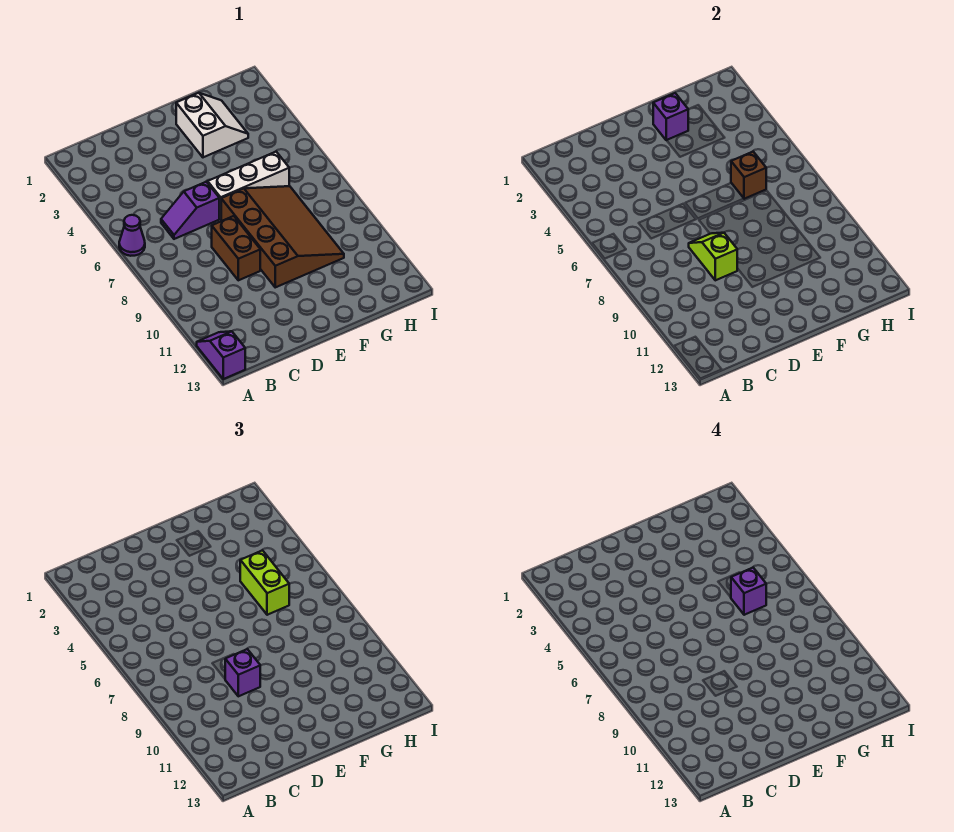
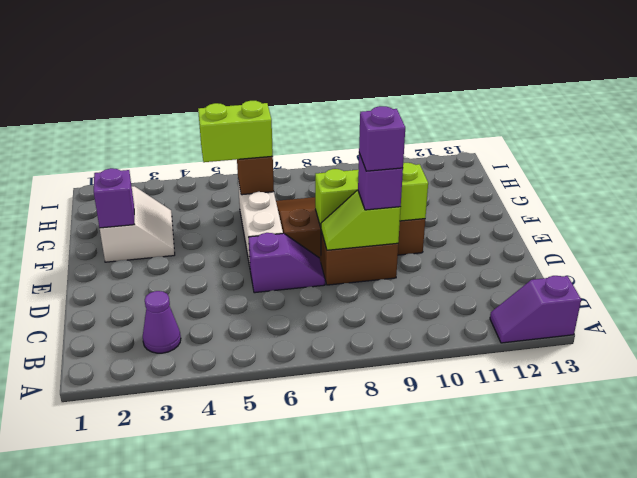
purple cone A6 level 1 -> purple cone B3 level 1
purple slope C6:D6 level 1 top D -> purple slope D6:D7 level 1 top 6
none -> lime brick E8:E10 level 2
white slope F2:G3 level 1 top F -> white slope F2:G3 level 1 top 2
purple brick G6 level 4 -> purple brick D9 level 4

